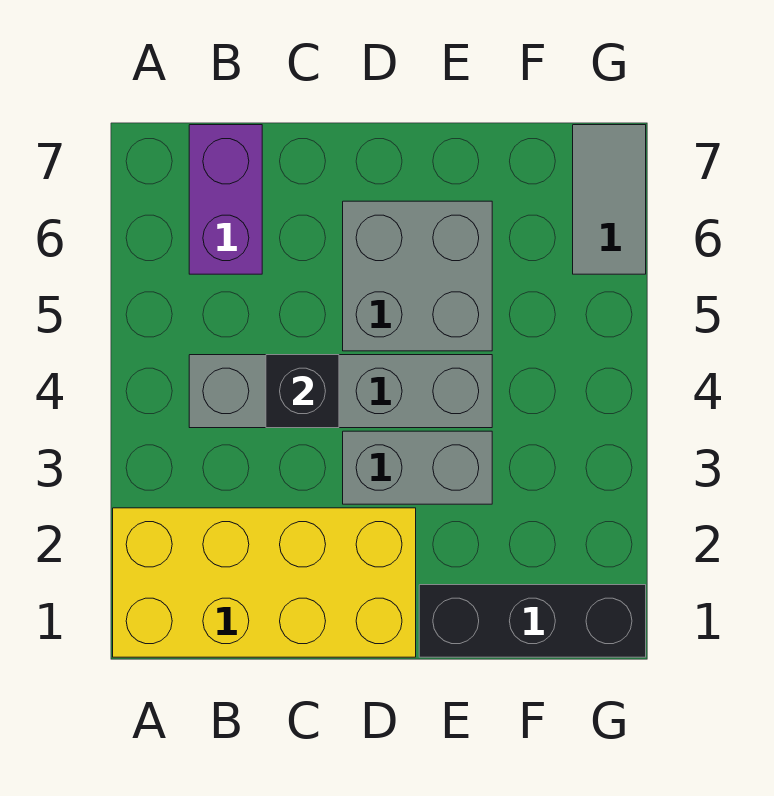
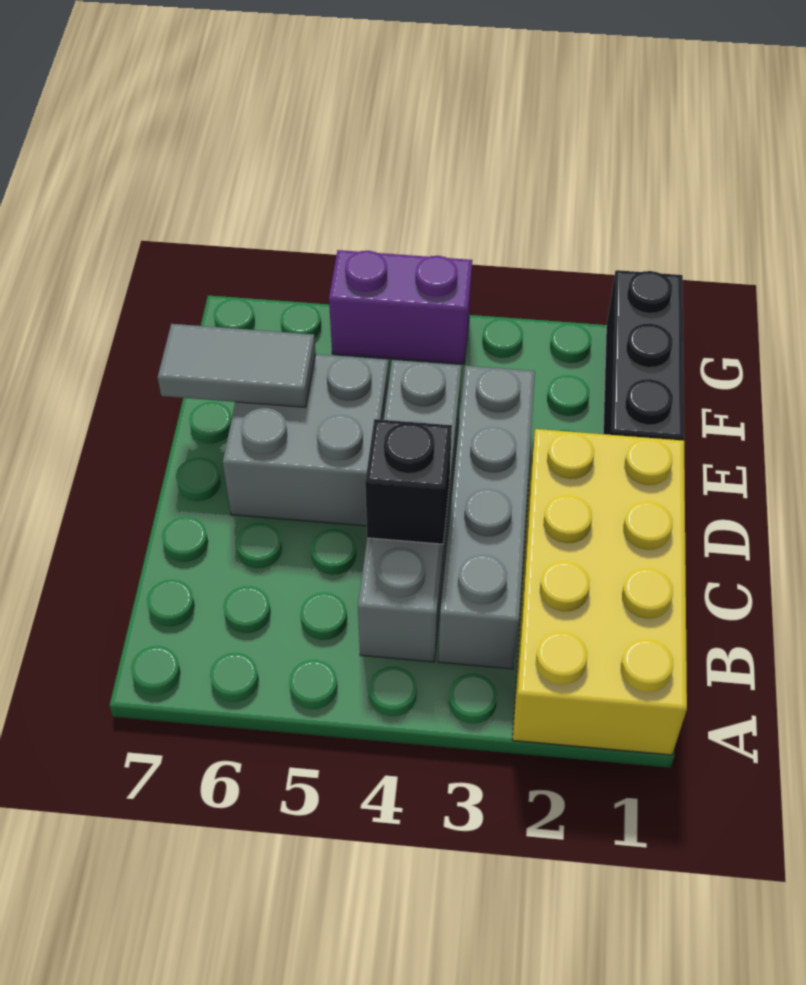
purple brick B6:B7 level 1 -> purple brick G4:G5 level 1
grey brick D3:E3 level 1 -> grey brick B3:E3 level 1
grey tile G6:G7 level 1 -> grey tile E6:E7 level 2

